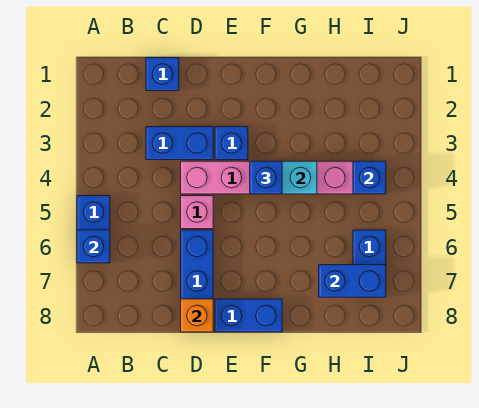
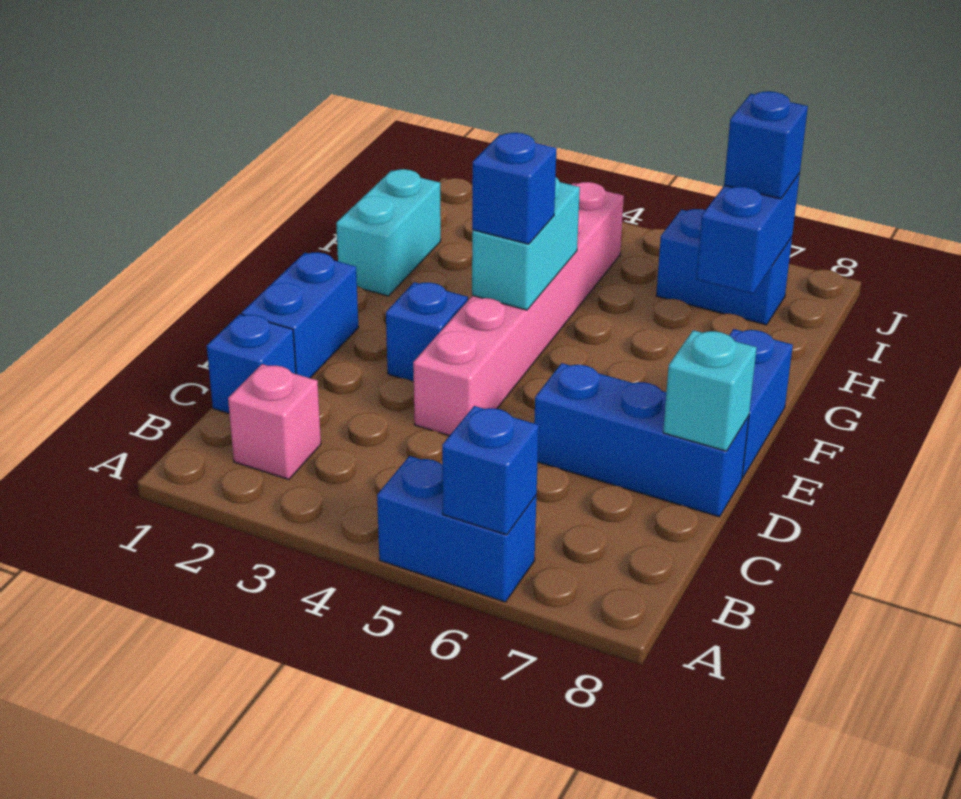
blue brick C3:D3 level 1 -> blue brick D1:E1 level 1
pink brick D5 level 1 -> pink brick B2 level 1
orange brick D8 level 2 -> cyan brick D8 level 2
none -> cyan brick G1:H1 level 1
blue brick I4 level 2 -> blue brick I7 level 3

